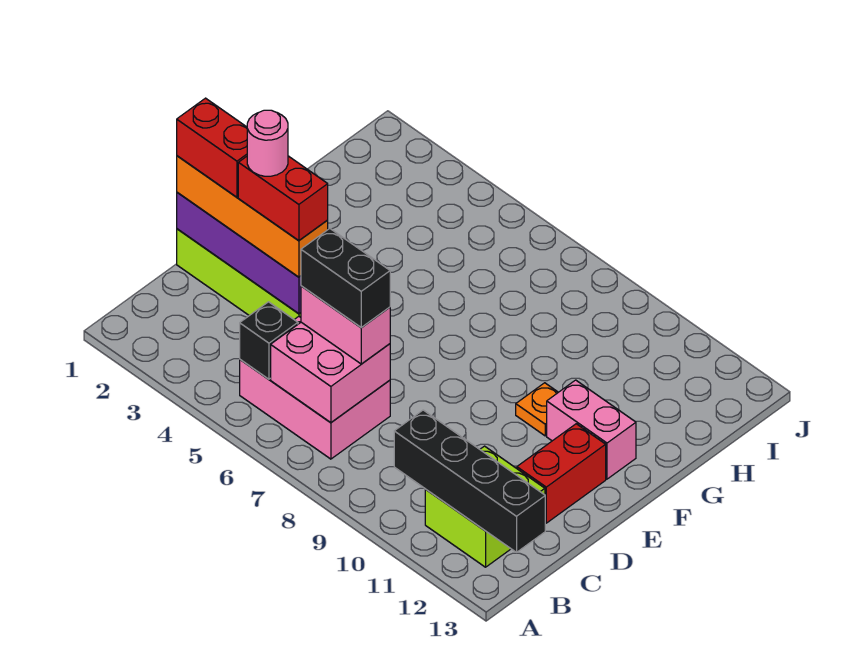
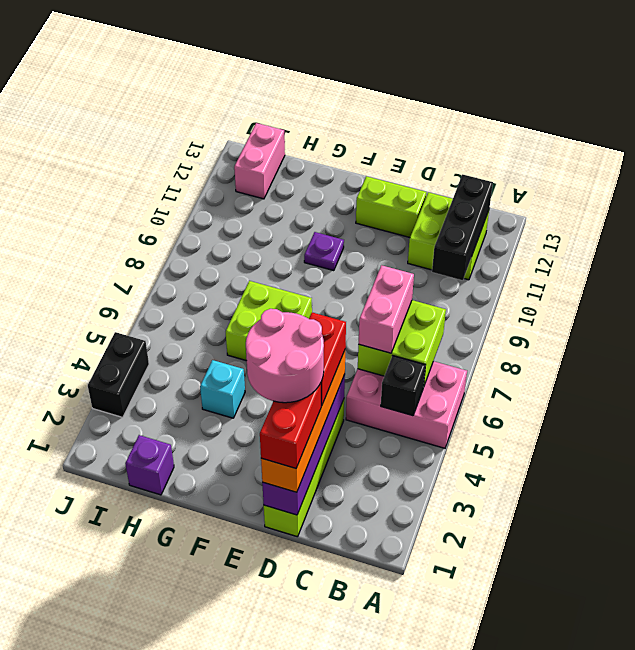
pink brick B5:C7 level 1 -> pink brick A5:C6 level 1
pink brick B6:C7 level 2 -> lime brick B6:C7 level 2
black brick B10:B13 level 2 -> black brick B10:B12 level 2
black brick C6:C7 level 4 -> black brick J3:J4 level 1
pink round brick D3 level 5 -> pink round brick D2:E3 level 5
red brick D12:E12 level 1 -> lime brick D12:E12 level 1
none -> lime brick F6:G7 level 1
orange plate F10 level 1 -> purple plate F10 level 1
pink brick F11:F12 level 1 -> pink brick I12:I13 level 1
none -> cyan brick G4 level 1
none -> purple brick H1 level 1

